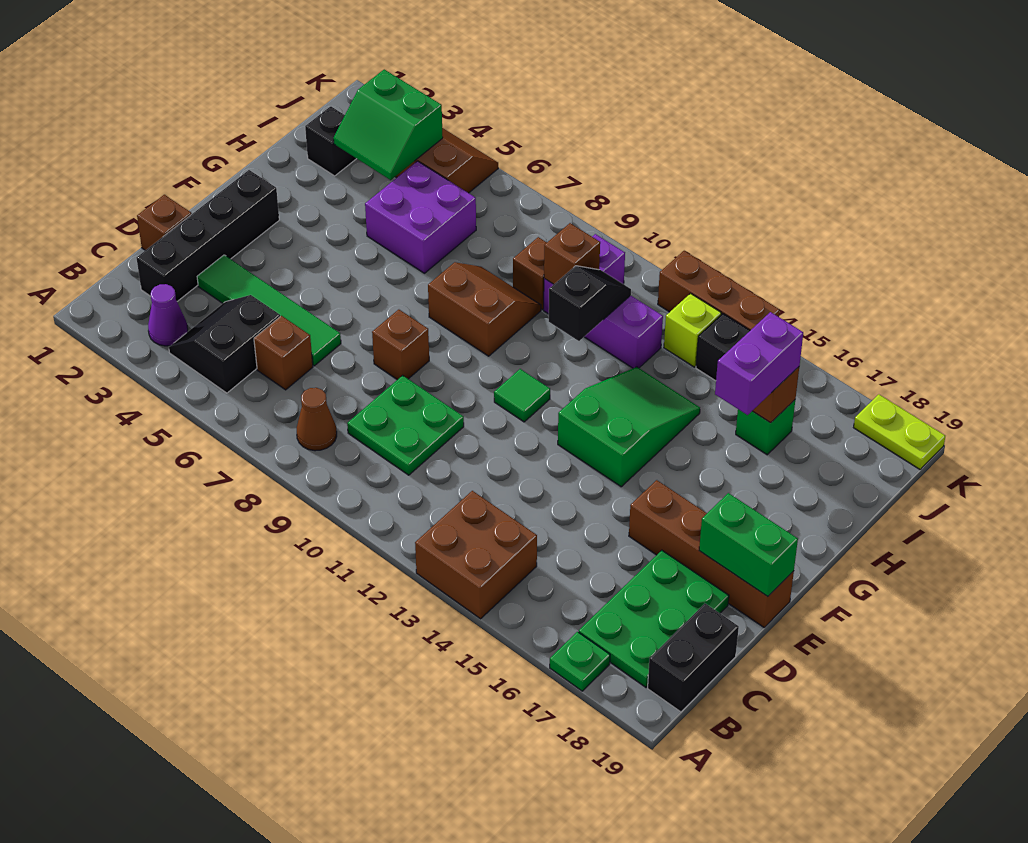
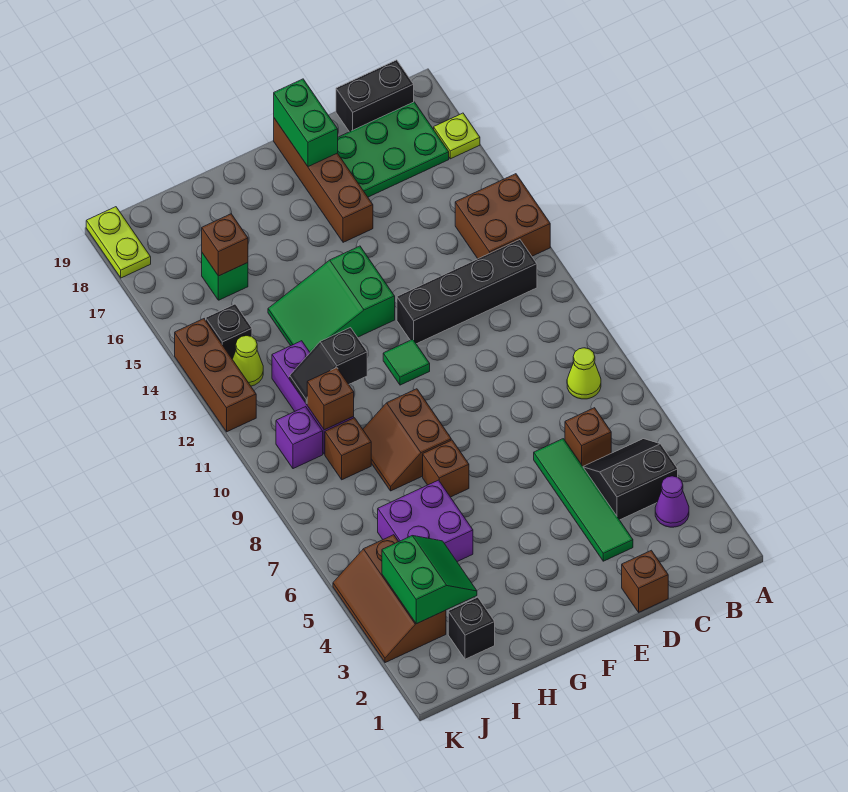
green plate A17 level 1 -> lime plate A17 level 1
black slope B4:C5 level 1 top 5 -> black slope B4:C5 level 1 top 4
brown cone B8 level 1 -> lime cone B8 level 1
black brick C2:F2 level 1 -> black brick B12:E12 level 1
green plate C9:D10 level 1 -> none
brown brick E8 level 1 -> brown brick G7 level 1
purple brick H16:I16 level 3 -> none
lime brick J13 level 1 -> lime cone J13 level 1

